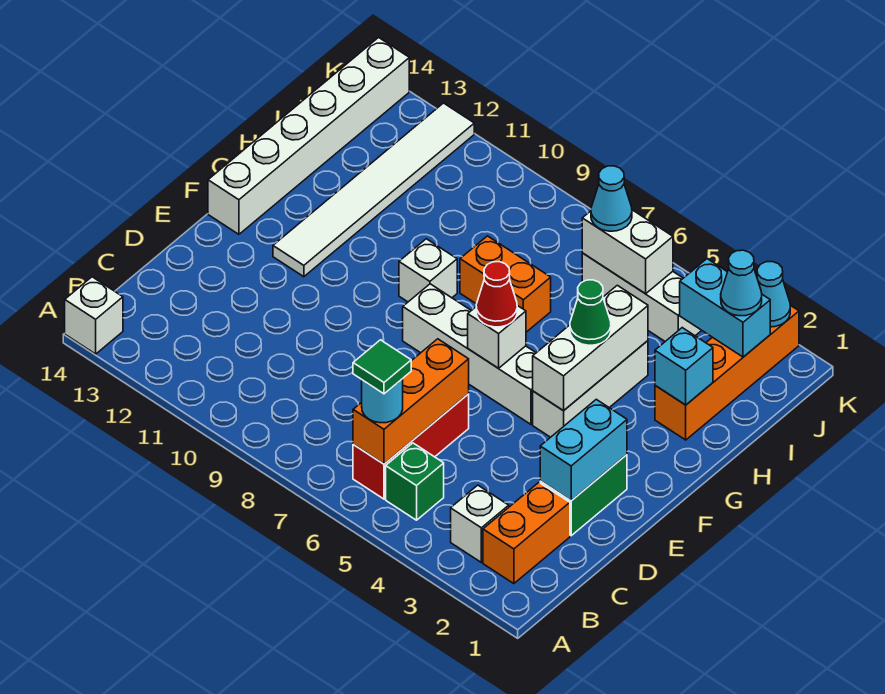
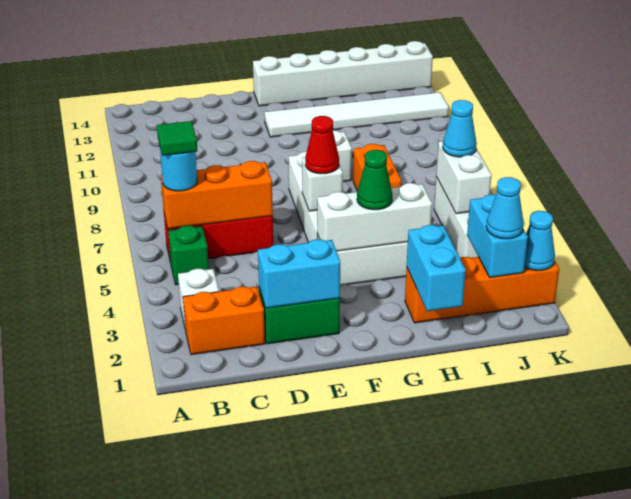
white brick A14 level 1 -> none
cyan brick H2 level 2 -> cyan brick H1:H2 level 2

